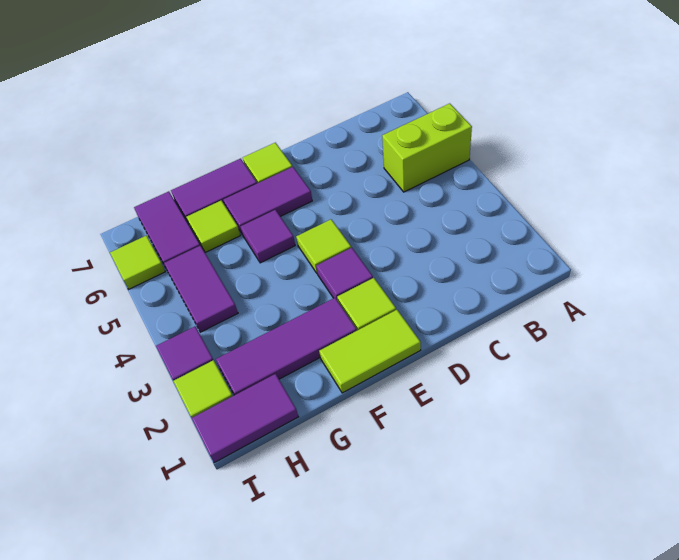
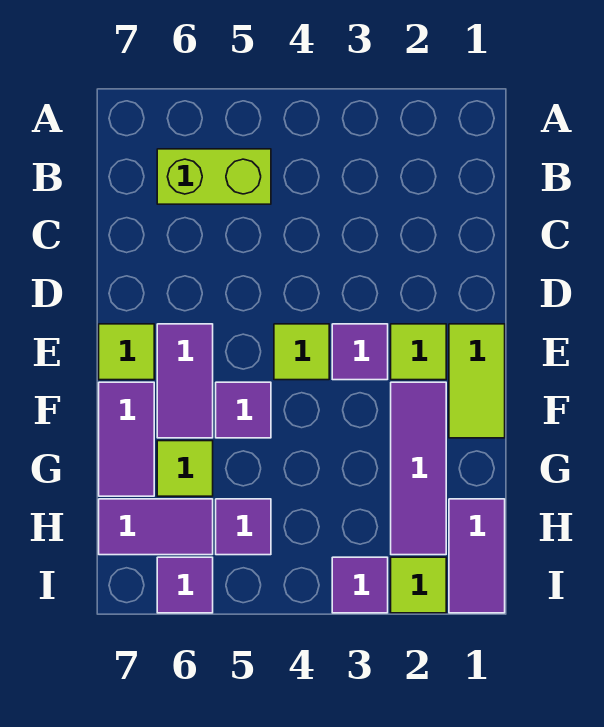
lime brick A5:B5 level 1 -> lime brick B5:B6 level 1
purple tile H4:H5 level 1 -> purple tile H5 level 1
lime tile I6 level 1 -> purple tile I6 level 1

